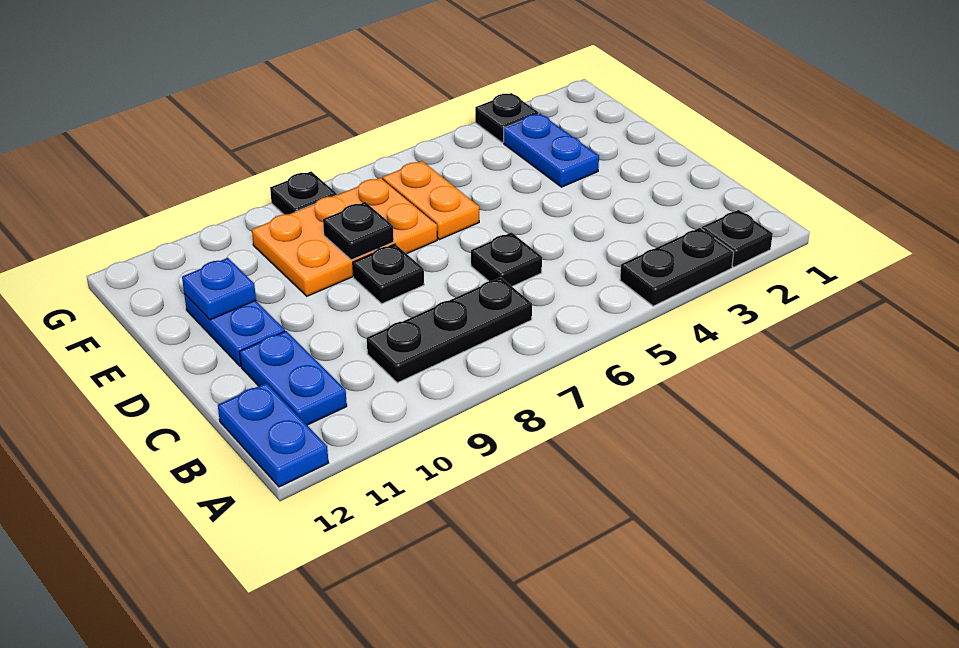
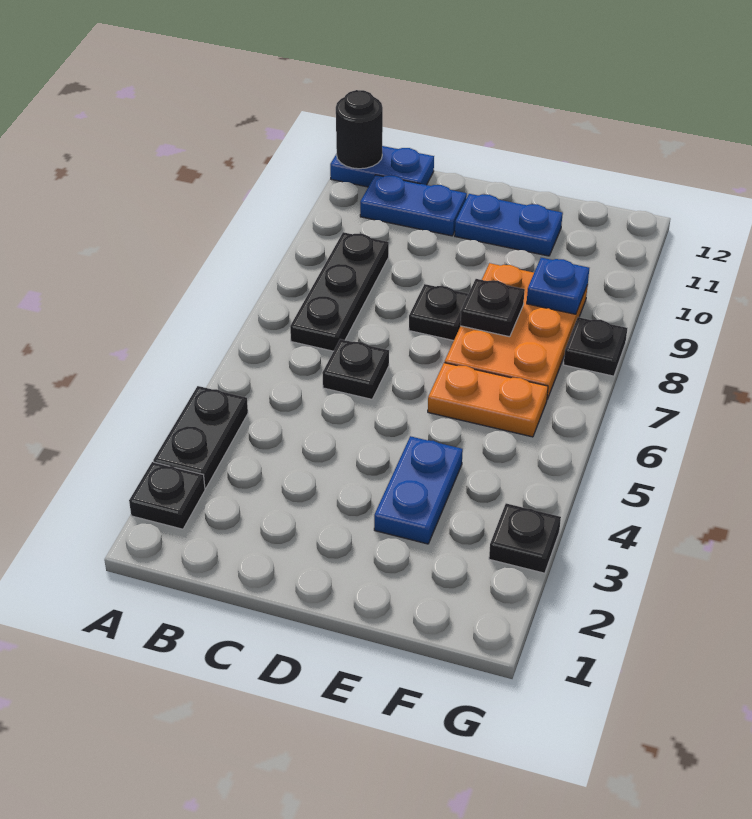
none -> black round brick A12 level 2
blue plate E3:F3 level 1 -> blue plate E3:E4 level 1
blue plate E11 level 2 -> blue plate F9 level 2

